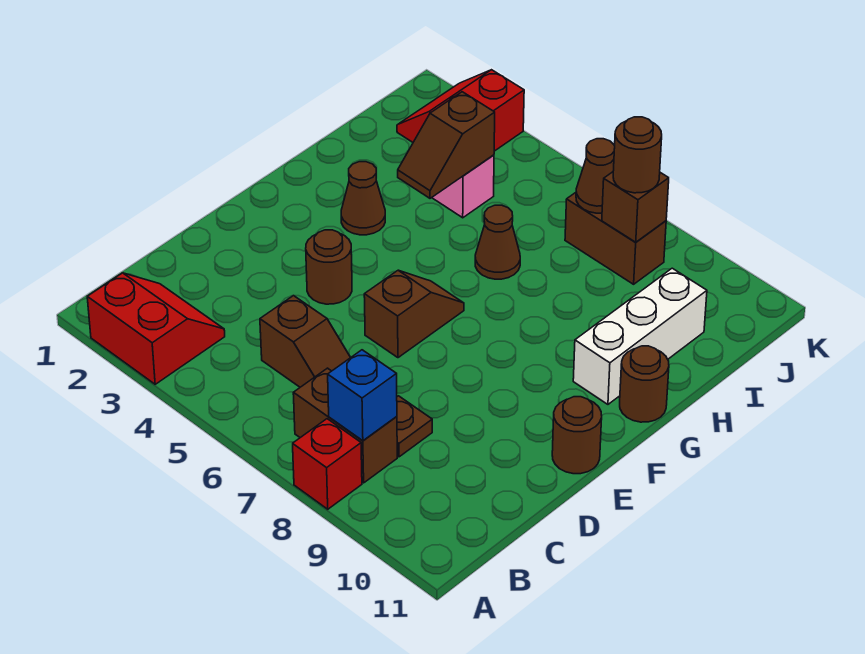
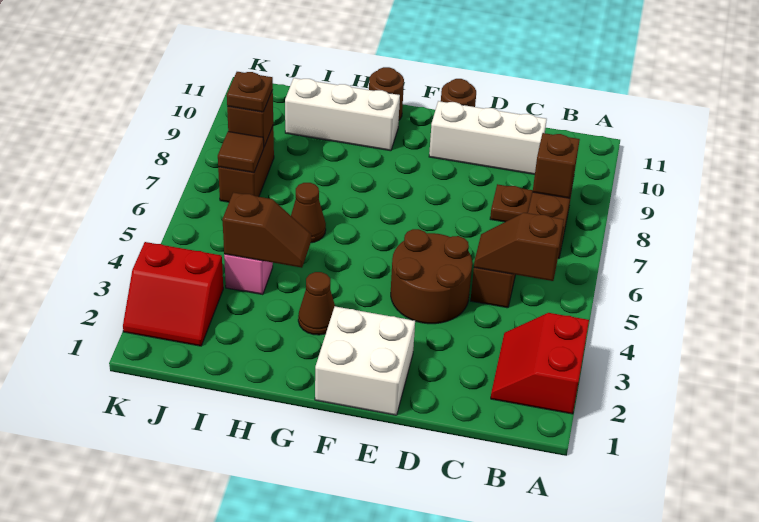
red brick A8 level 1 -> none
blue brick B8 level 2 -> brown brick B8 level 2
none -> white brick C10:E10 level 1
none -> white brick E1:F2 level 1
brown round brick E4 level 1 -> brown round brick D4:E5 level 1
brown slope E6:F6 level 1 top E -> brown slope B5:C5 level 2 top B
brown cone J7 level 2 -> brown tile J7 level 2
brown round brick J8 level 3 -> brown plate J8 level 3

